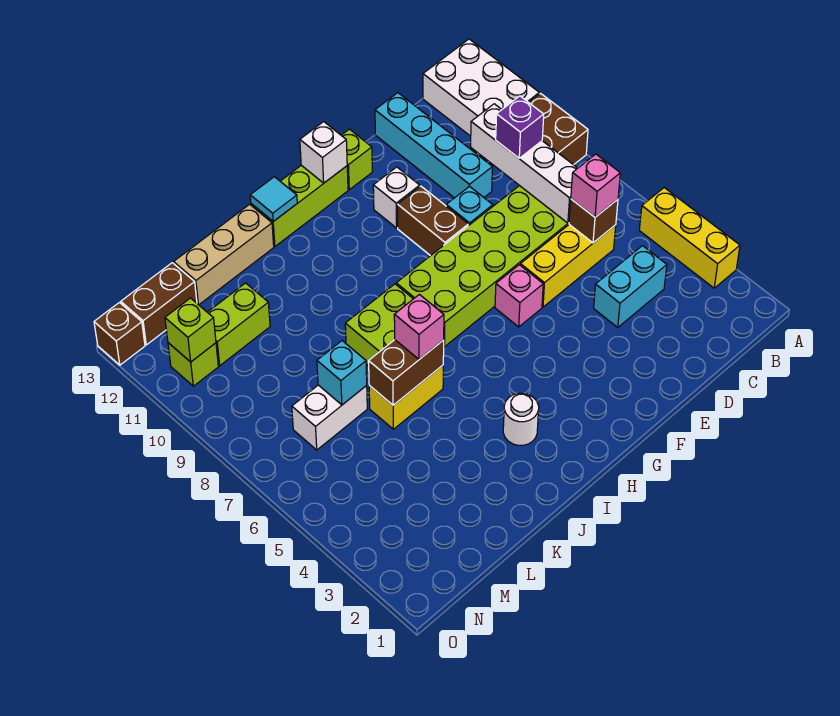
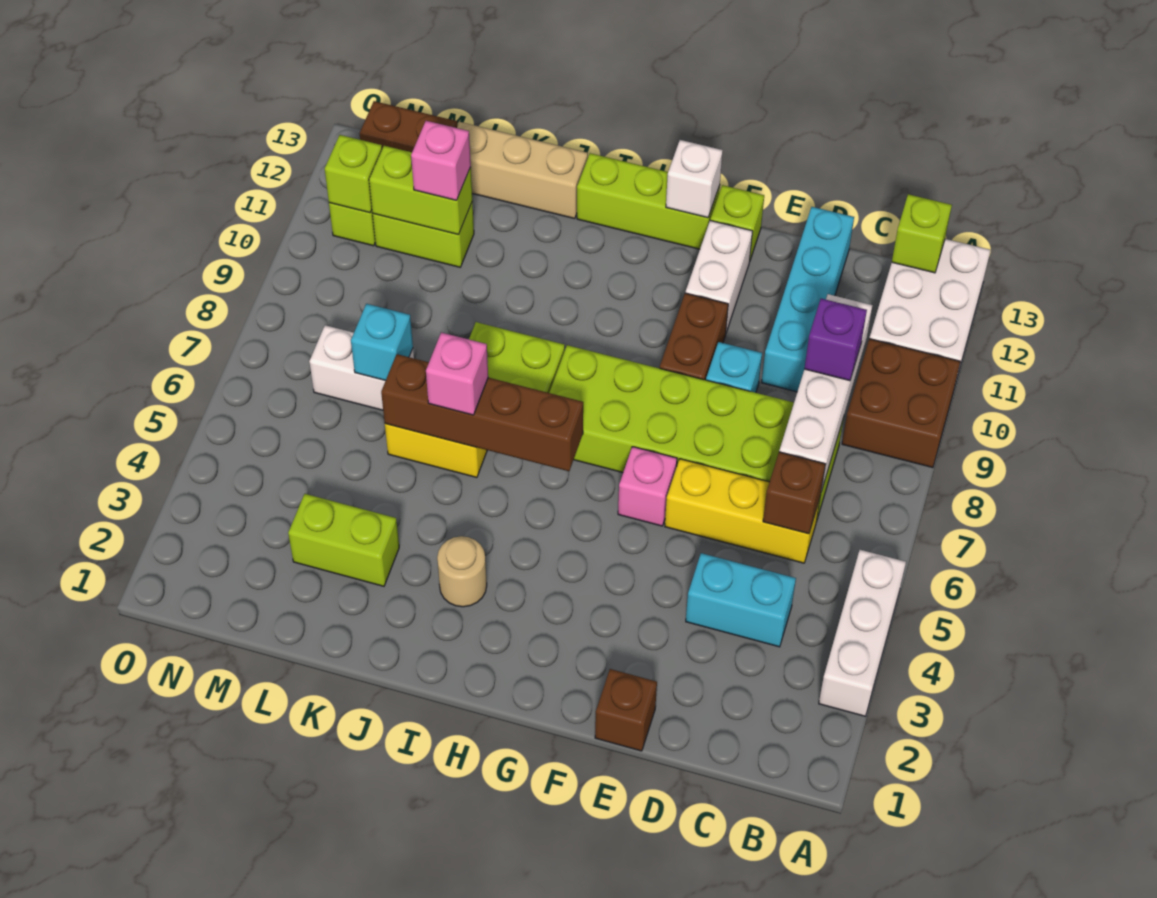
yellow brick A3:A5 level 1 -> white brick A3:A5 level 1
none -> lime brick B13 level 2
pink brick C6 level 3 -> pink brick L11 level 3
white brick F11 level 1 -> white brick F11:F12 level 1
white round brick I3 level 1 -> tan round brick I3 level 1
cyan tile I13 level 2 -> none
brown brick J6:K6 level 2 -> brown brick H6:K6 level 2
none -> lime brick K3:L3 level 1
none -> lime brick L11:M11 level 2
brown brick O13 level 1 -> brown brick E1 level 1

